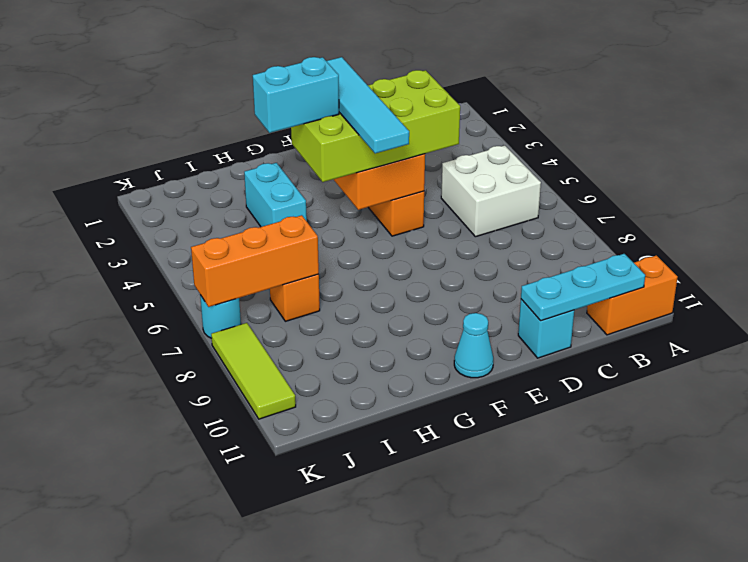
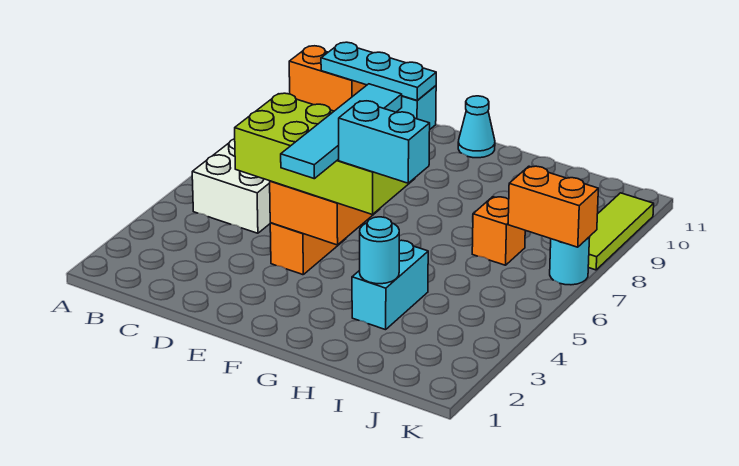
none -> cyan round brick H3 level 2
orange brick I7:K7 level 2 -> orange brick J7:K7 level 2

